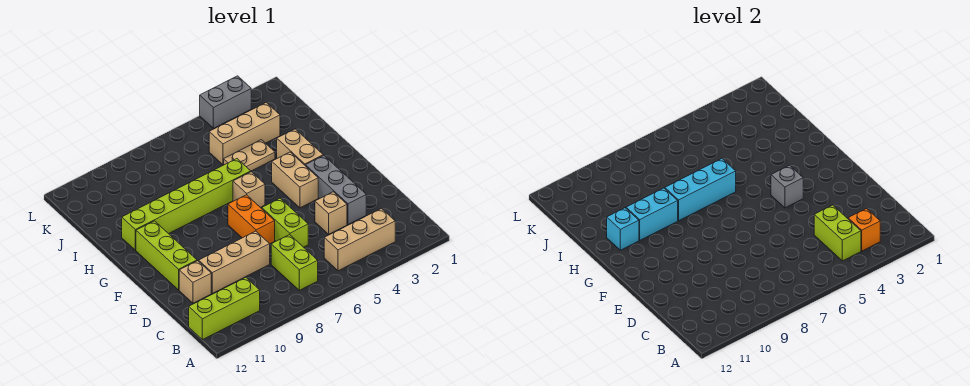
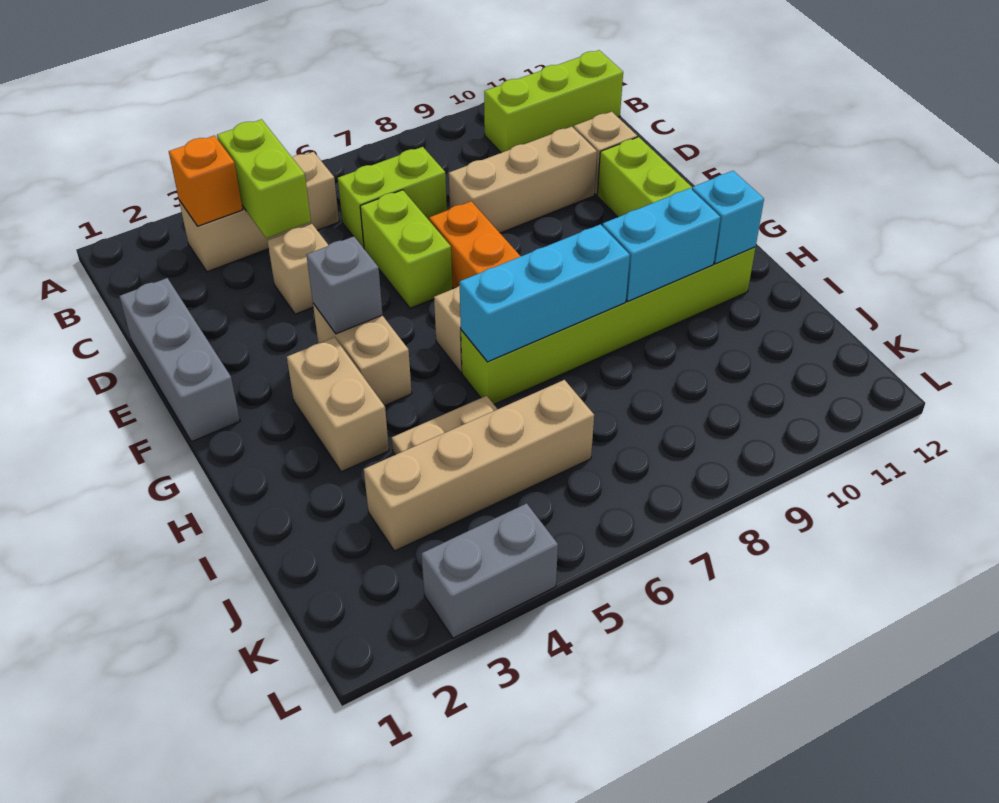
lime brick B7:C7 level 1 -> lime brick C6:C7 level 1
grey brick D3:F3 level 1 -> grey brick D1:F1 level 1
tan brick J3:J5 level 1 -> tan brick J3:J6 level 1

